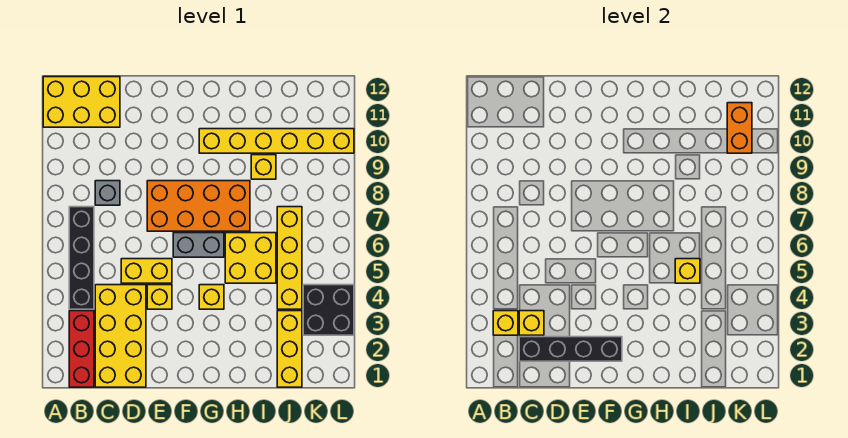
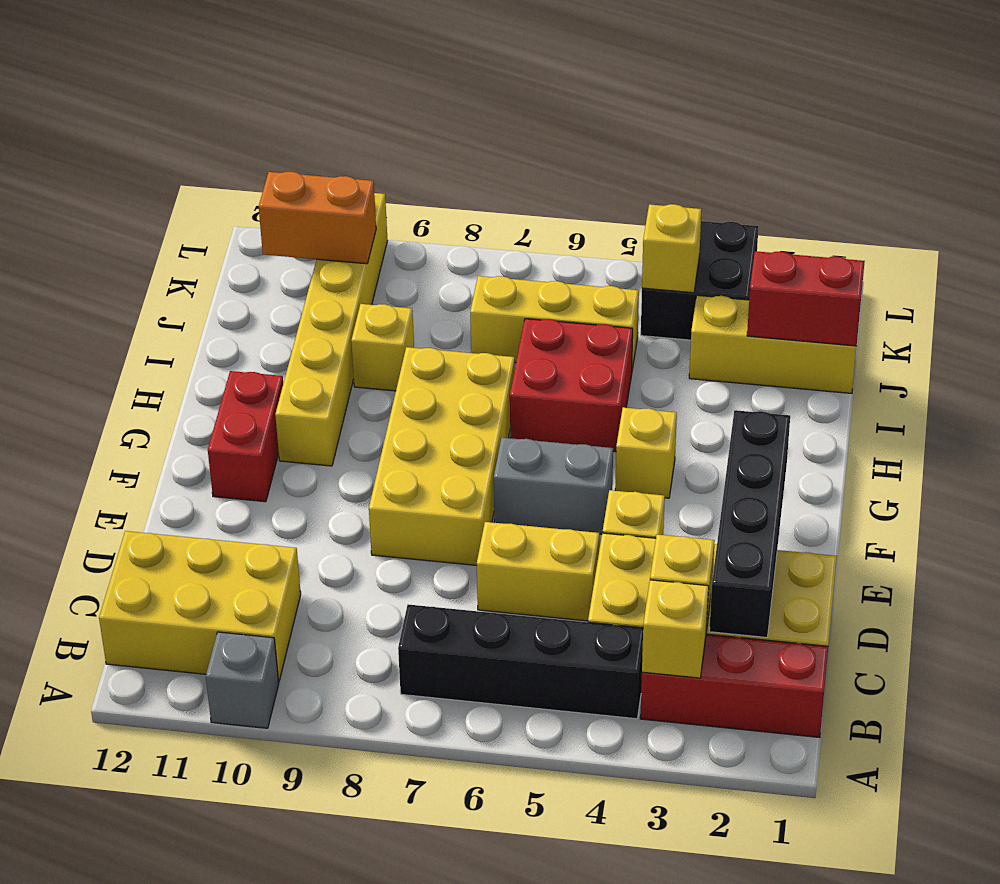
yellow brick A11:C12 level 1 -> yellow brick B10:C12 level 1
grey brick C8 level 1 -> grey brick A10 level 1
yellow brick D5:E5 level 1 -> yellow brick D5:D6 level 1
orange brick E7:H8 level 1 -> yellow brick E7:H8 level 1
grey brick F6:G6 level 1 -> grey brick F5:F6 level 1
none -> red brick F11:G11 level 1
yellow brick H5:I6 level 1 -> red brick H5:I6 level 1
yellow brick I5 level 2 -> yellow brick K4 level 2
none -> red brick J1:J2 level 2
yellow brick J4:J7 level 1 -> yellow brick J5:J7 level 1

